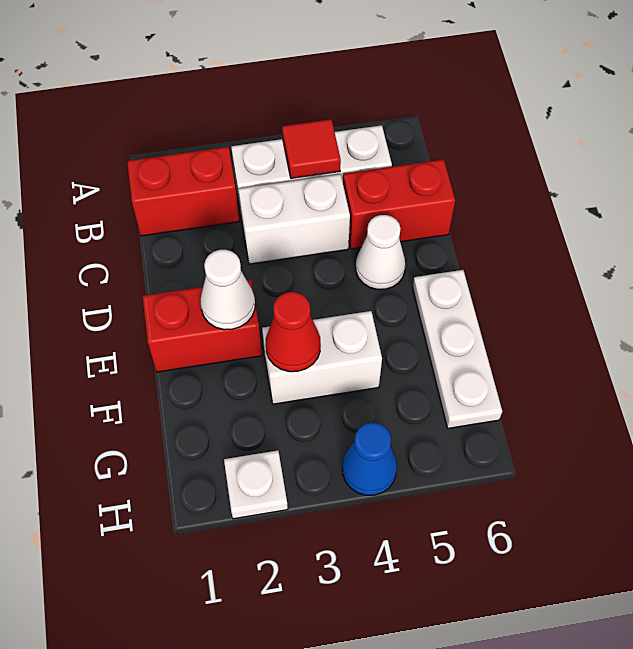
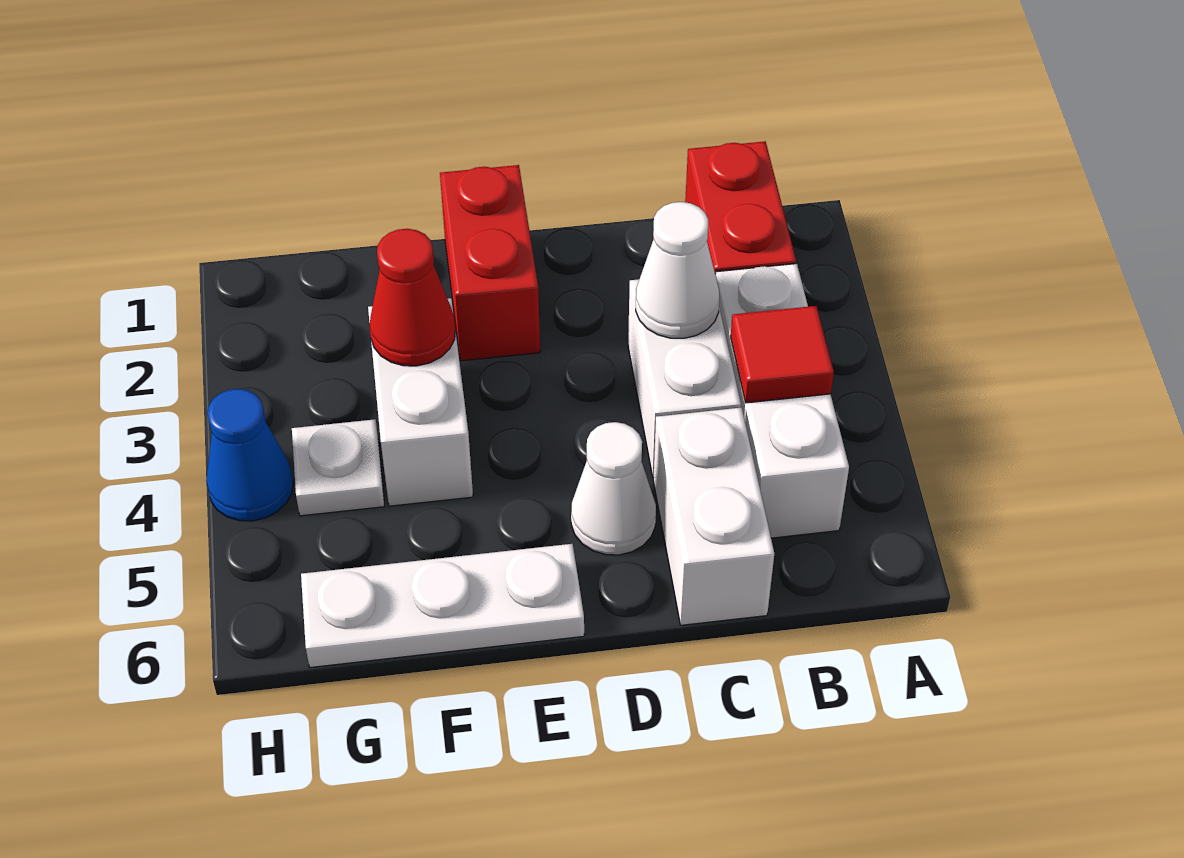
red brick C5:C6 level 1 -> white brick C5:C6 level 1
white cone E2 level 2 -> white cone C3 level 2
white plate H2 level 1 -> white plate G4 level 1

